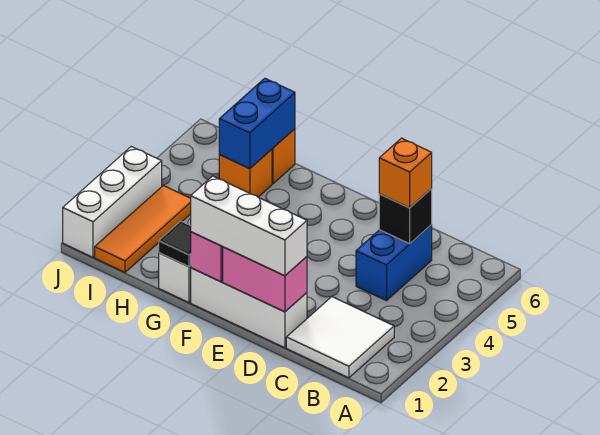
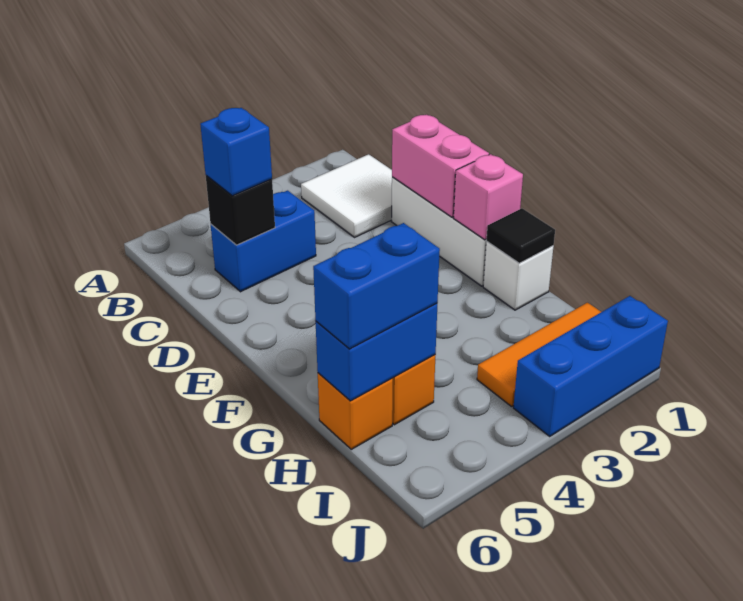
orange brick C5 level 3 -> blue brick C5 level 3
white brick D1:F1 level 3 -> none
none -> blue brick H5:H6 level 3
white brick J1:J3 level 1 -> blue brick J1:J3 level 1

